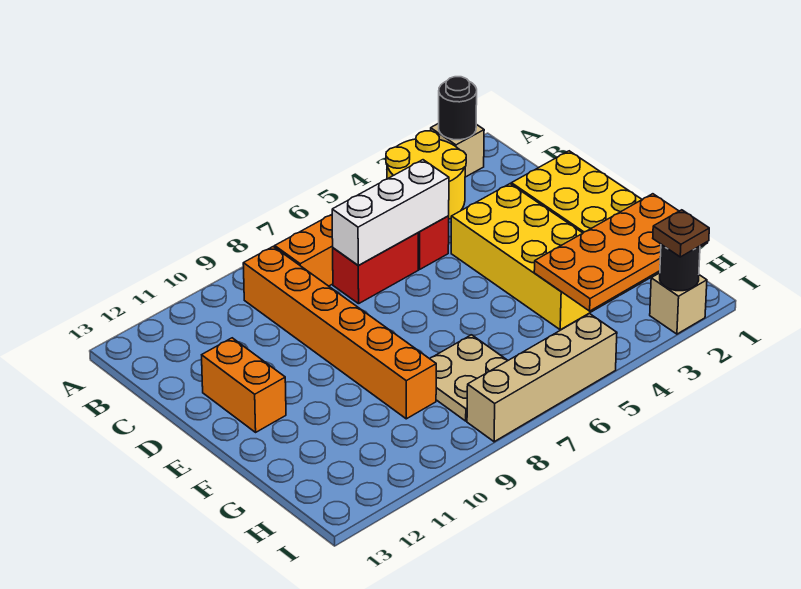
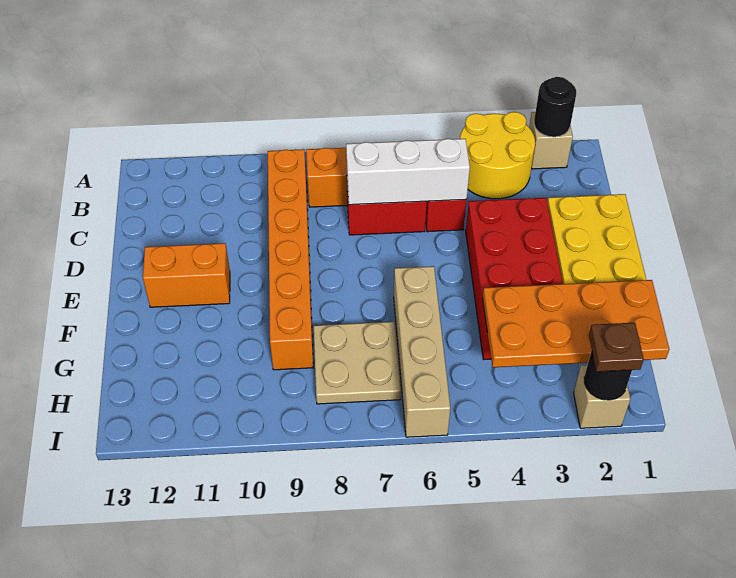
yellow brick D3:G4 level 1 -> red brick D3:G4 level 1
orange brick D12:E12 level 1 -> orange brick E11:E12 level 1
tan brick I5:I8 level 1 -> tan brick F6:I6 level 1

